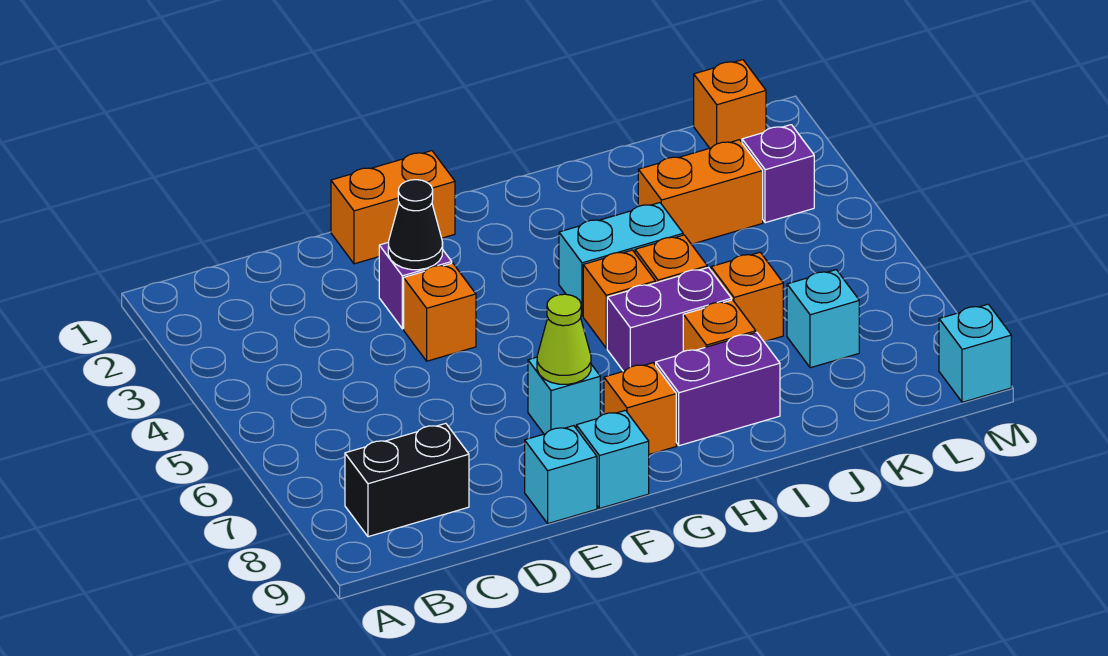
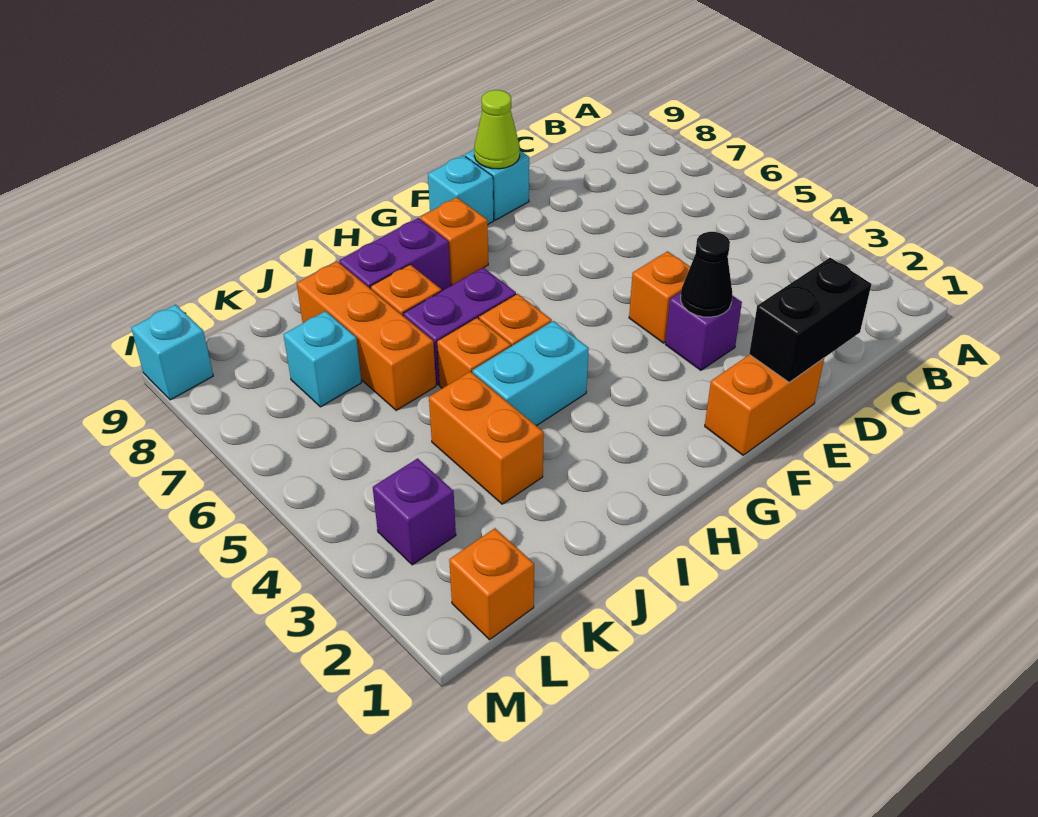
black brick B8:C8 level 1 -> black brick D1:E1 level 2
cyan brick F7 level 1 -> none
lime cone F7 level 2 -> lime cone E9 level 2
orange brick J3:K3 level 1 -> orange brick J3:J4 level 1
orange brick J6 level 1 -> orange brick J6:J8 level 1

